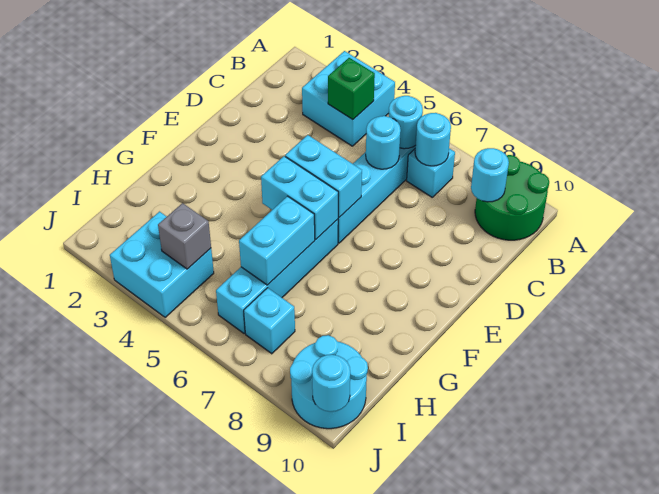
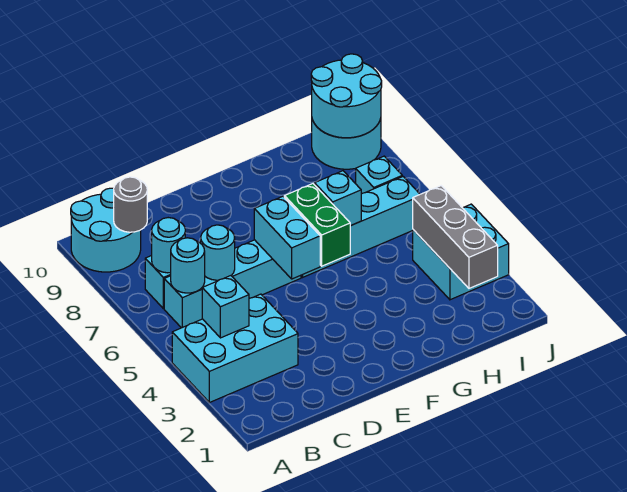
cyan brick A3:B4 level 1 -> cyan brick A3:C4 level 1
green round brick A9:B10 level 1 -> cyan round brick A9:B10 level 1
green brick B4 level 2 -> cyan brick B4 level 2
cyan round brick B9 level 2 -> grey round brick B9 level 2
cyan brick F5:F6 level 2 -> green brick F5:F6 level 2
cyan brick G6:H6 level 2 -> cyan brick G6 level 2
grey brick I4 level 2 -> grey brick I2:I4 level 2
cyan round brick J10 level 2 -> cyan round brick I9:J10 level 2

